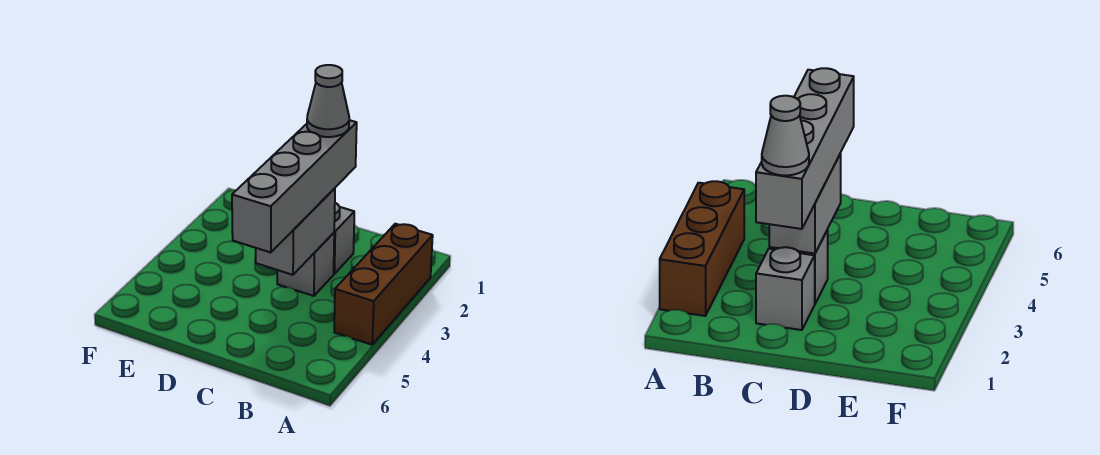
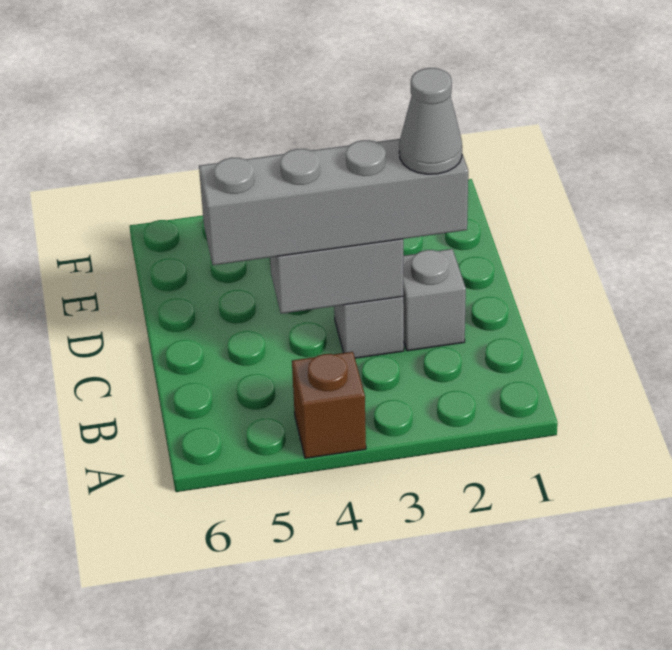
brown brick A2:A4 level 1 -> brown brick A4 level 1

